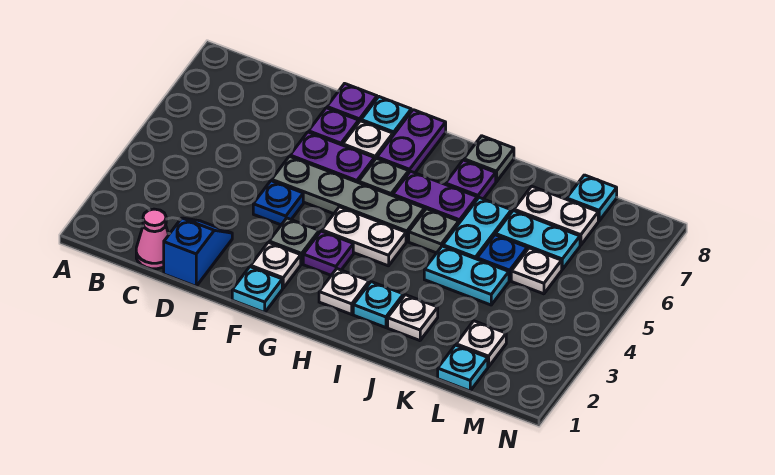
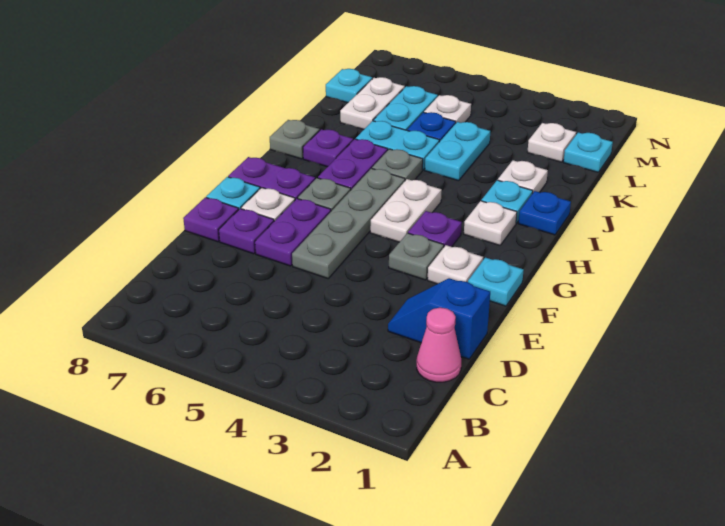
blue plate E4 level 1 -> blue plate I1 level 1

